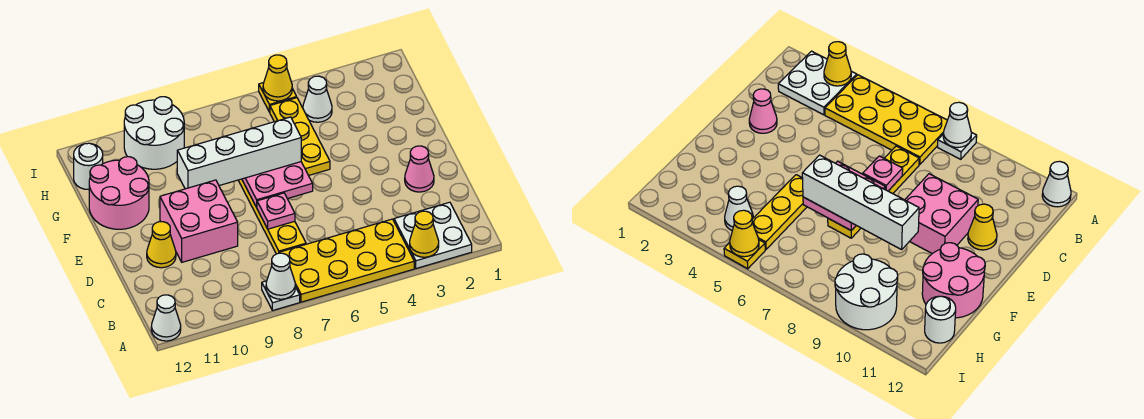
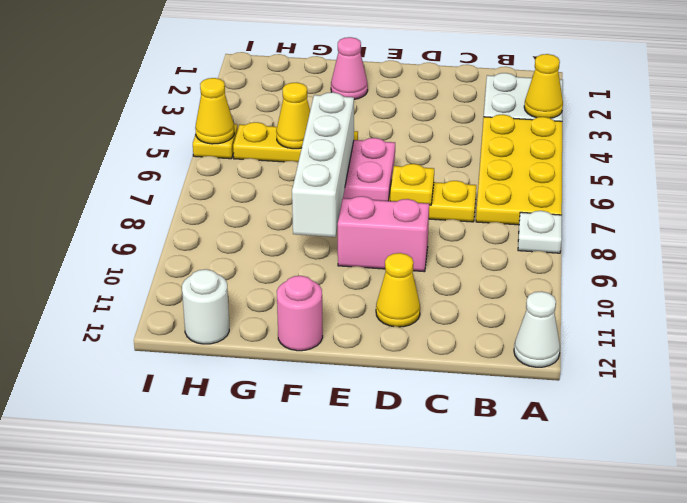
white cone A8 level 2 -> none
pink cone D2 level 1 -> pink cone F2 level 1
pink plate D7 level 2 -> yellow plate D7 level 2
pink brick D9:E10 level 1 -> pink brick D9:E9 level 1
pink round brick F11:G12 level 1 -> pink round brick F12 level 1
none -> yellow cone G5 level 2
white cone H4 level 1 -> none
white round brick H9:I10 level 1 -> none

